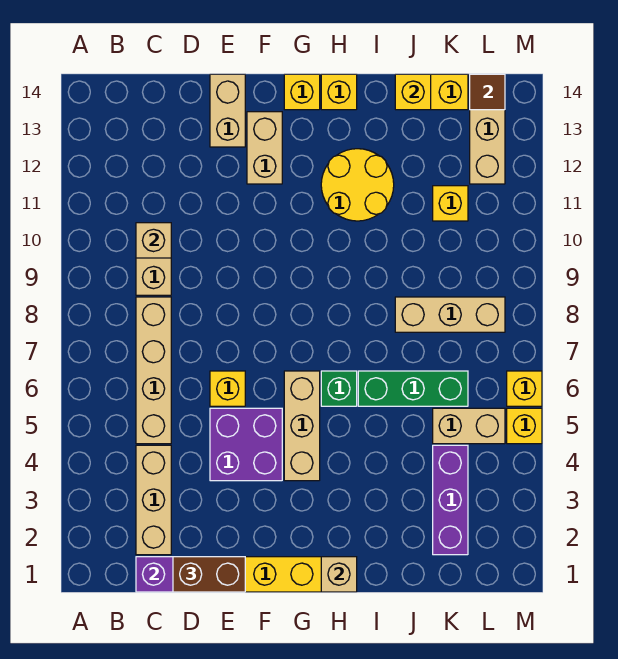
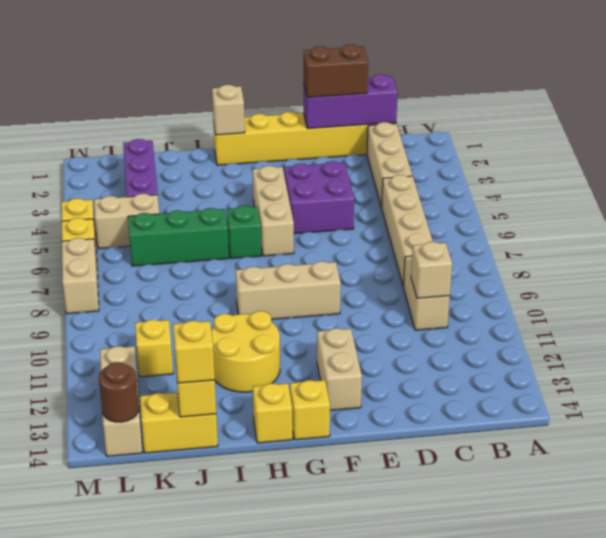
yellow brick E6 level 1 -> yellow brick J14 level 3
tan brick E13:E14 level 1 -> tan brick M7:M8 level 1
tan brick J8:L8 level 1 -> tan brick F9:H9 level 1
brown tile L14 level 2 -> brown round brick L14 level 2

